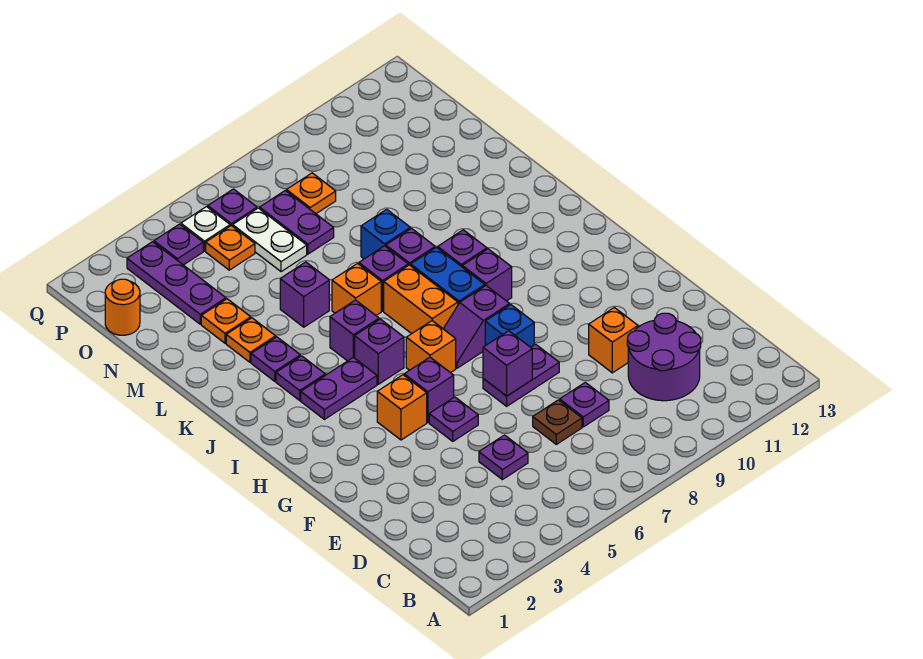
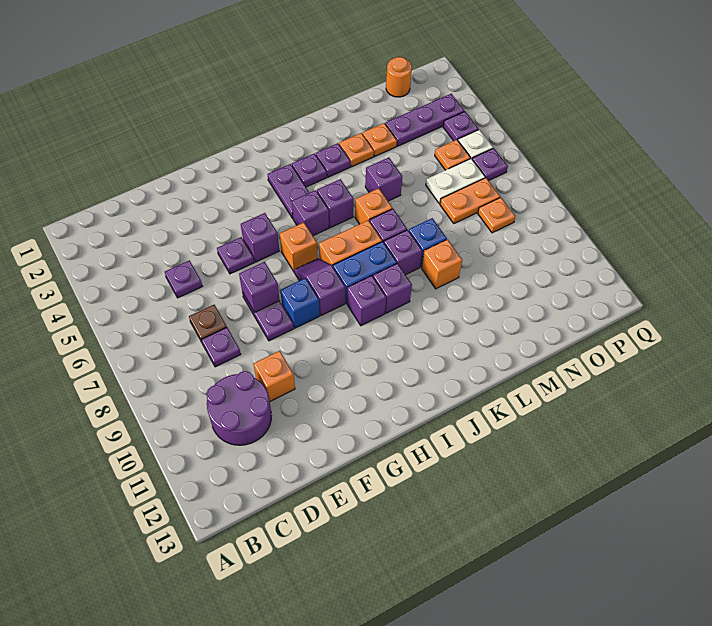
orange brick G4 level 1 -> orange brick L9 level 1
purple plate N7:O7 level 1 -> orange plate N7:O7 level 1

